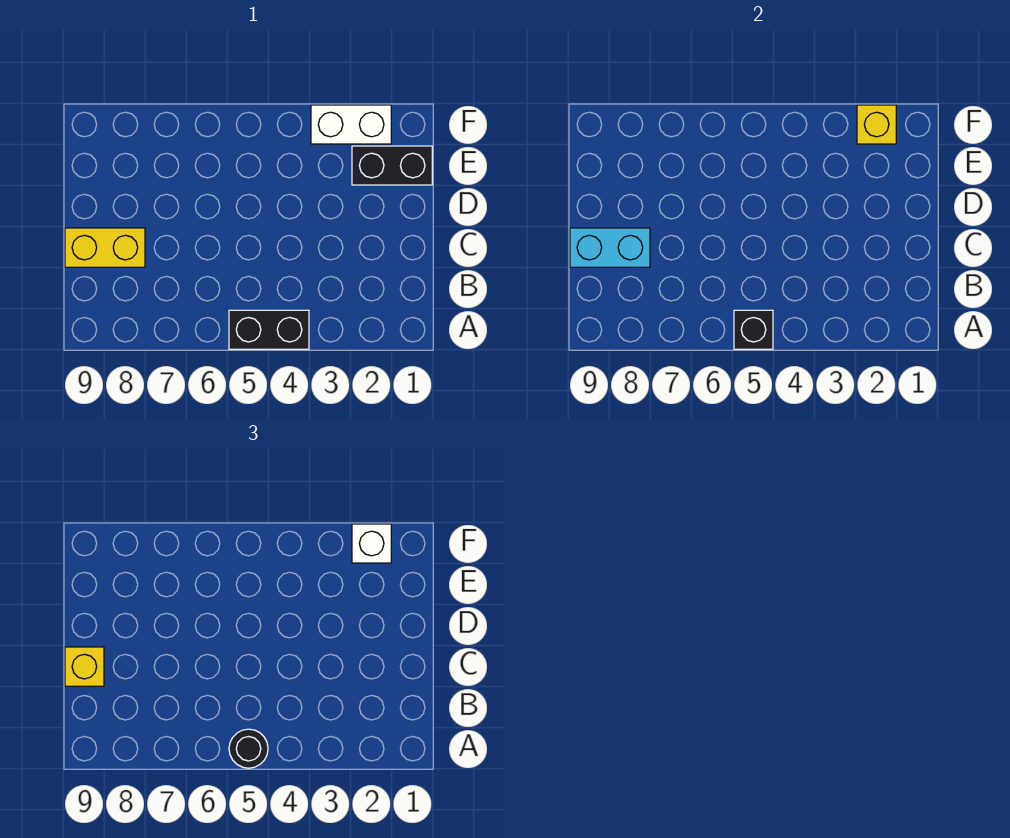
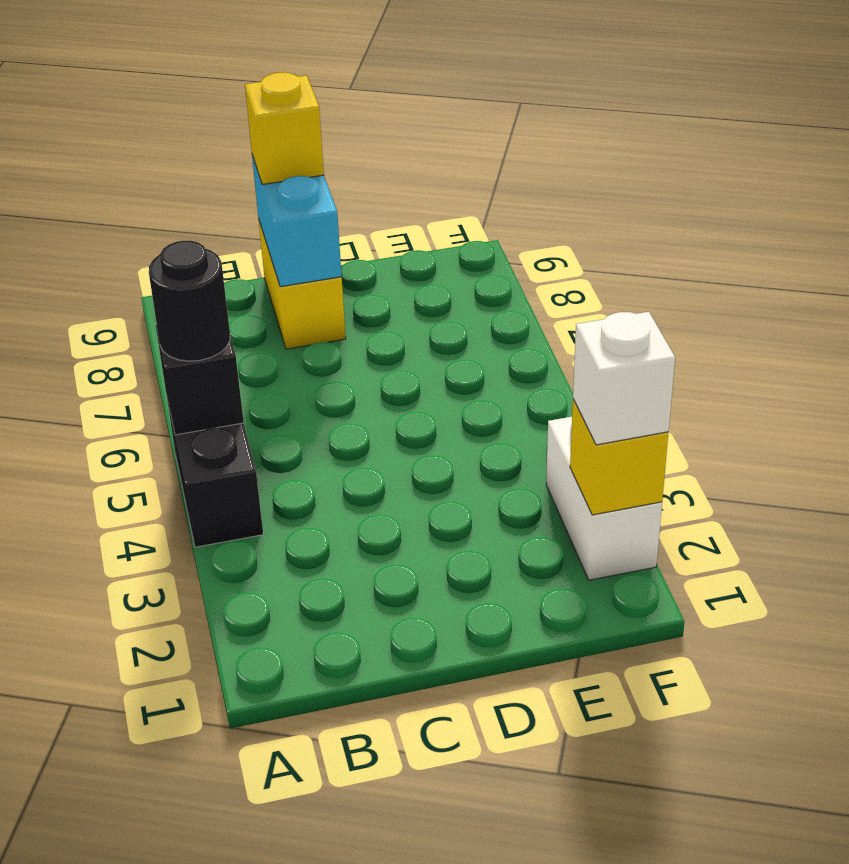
black brick E1:E2 level 1 -> none

